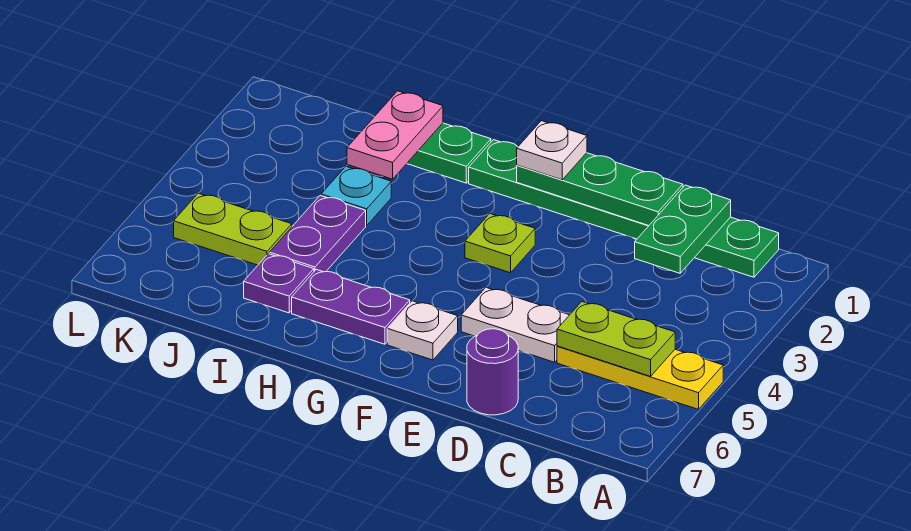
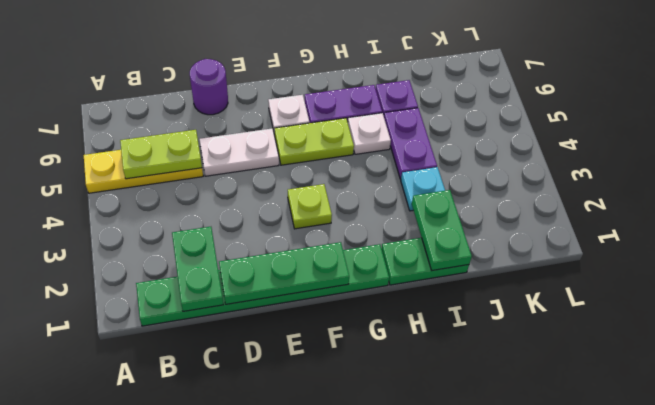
white plate F1 level 3 -> white plate H5 level 1
pink plate I1:I2 level 2 -> green plate I1:I2 level 2
lime plate J5:K5 level 1 -> lime plate F5:G5 level 1

